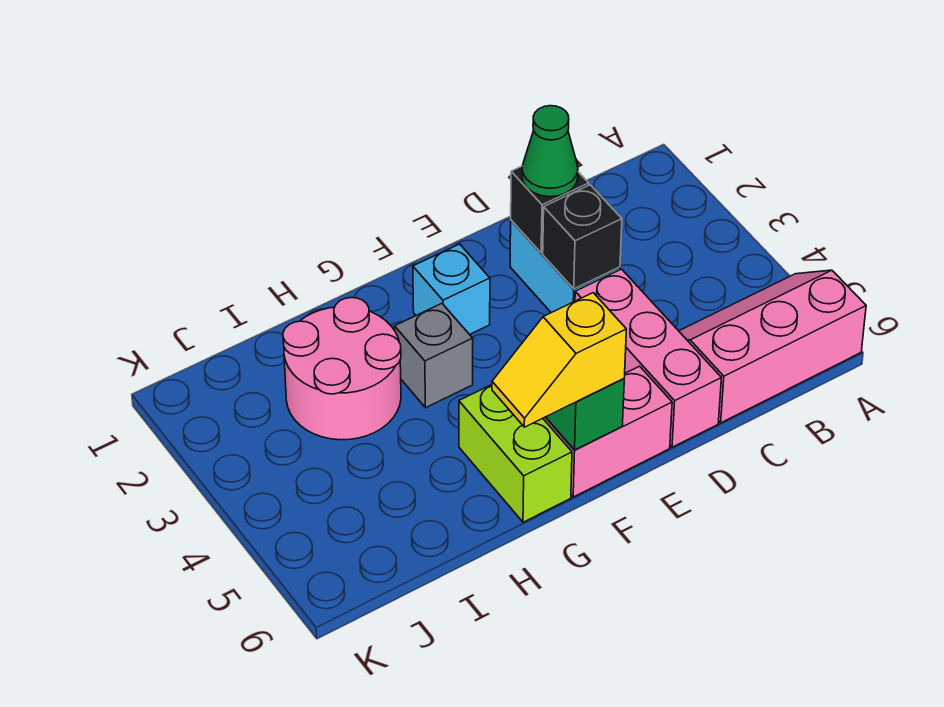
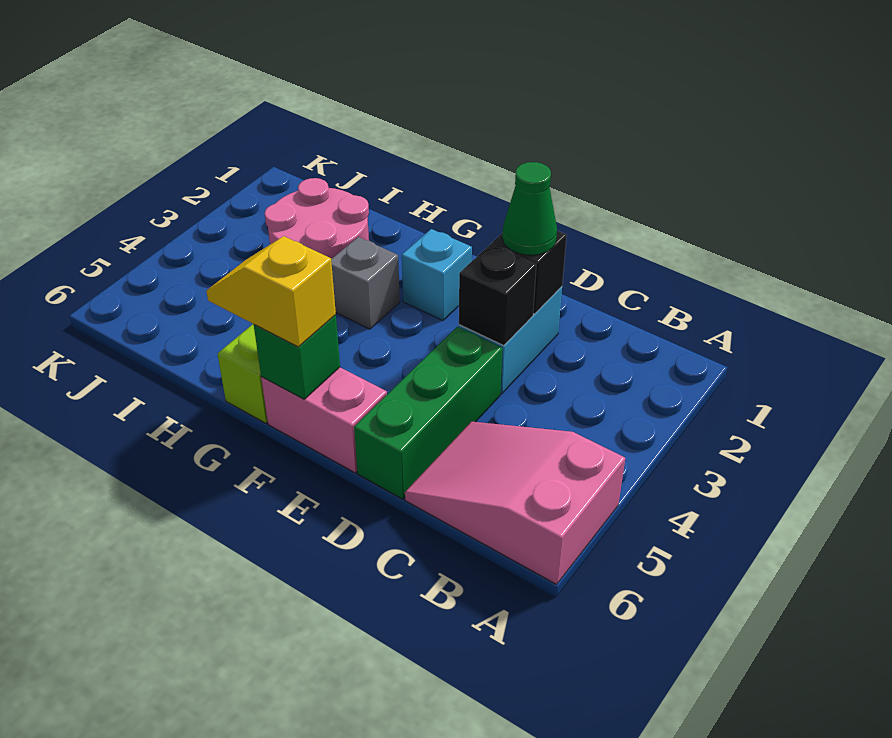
pink slope A5:C6 level 1 top 6 -> pink slope A5:C6 level 1 top A
pink brick D4:D6 level 1 -> green brick D4:D6 level 1

